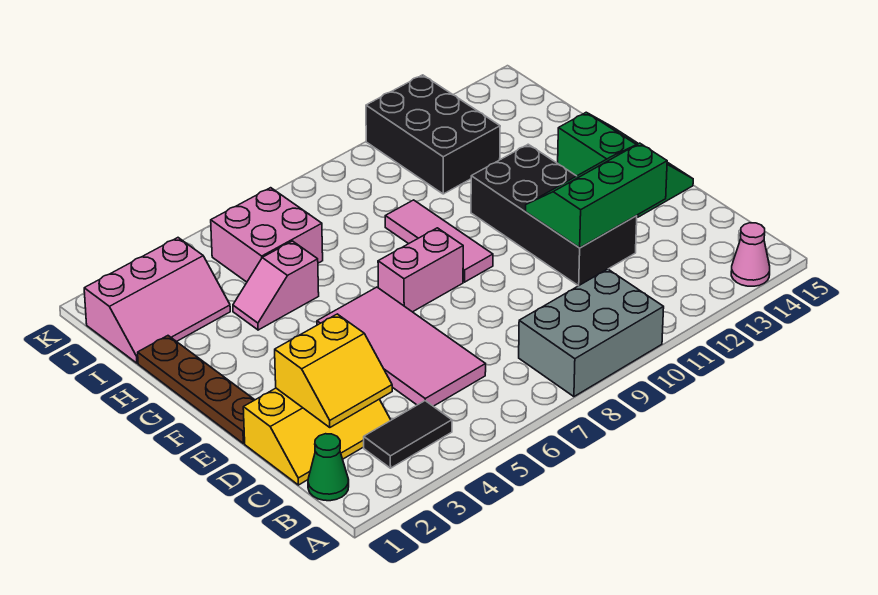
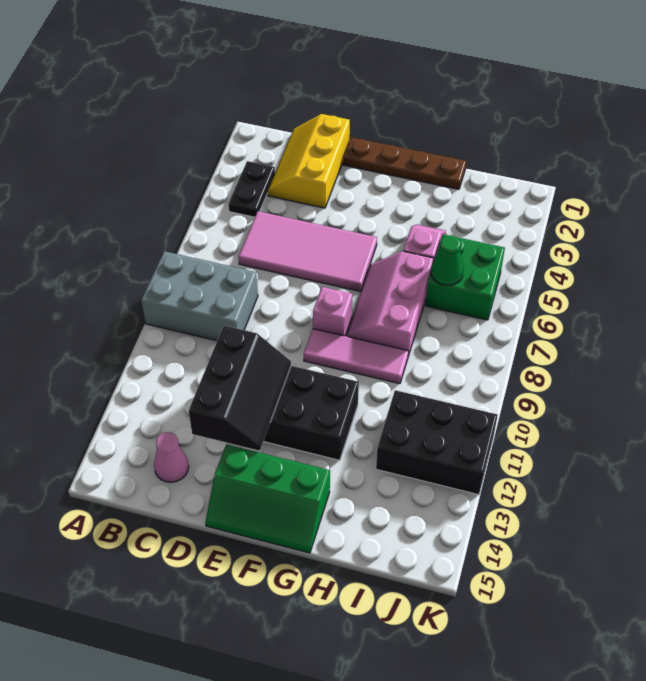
grey brick A8:B10 level 1 -> grey brick A8:C9 level 1
pink cone A14 level 1 -> pink cone C14 level 1
green cone B1 level 1 -> green cone I6 level 2
black tile B3:B4 level 1 -> black plate B3:B4 level 1
yellow slope C2:D3 level 2 top D -> none
green slope D11:E13 level 2 top D -> black slope D11:E13 level 2 top D
pink brick F7:F8 level 1 -> pink brick F8 level 1
pink slope I1:J3 level 1 top J -> pink slope G6:H8 level 1 top H
pink brick I5:J6 level 1 -> green brick I5:J6 level 1

